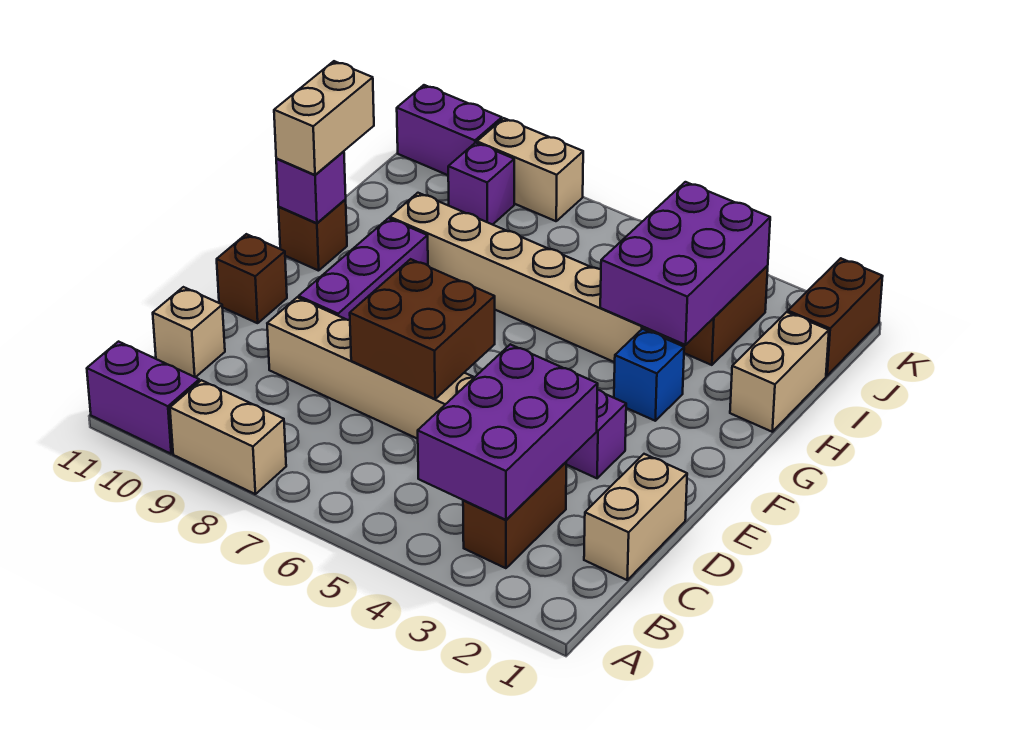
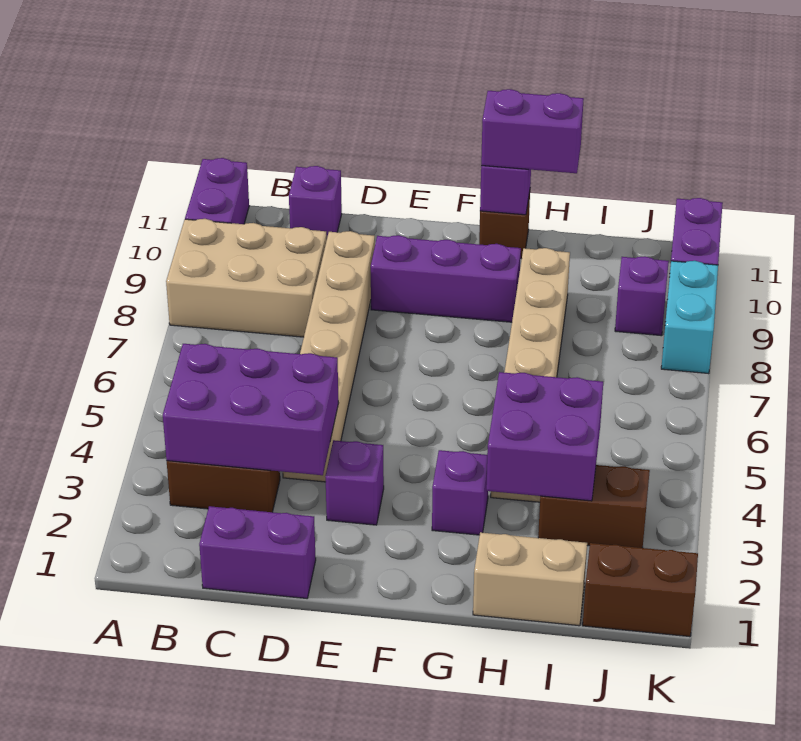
tan brick A8:A9 level 1 -> tan brick A8:C9 level 1
tan brick C1:D1 level 1 -> purple brick C1:D1 level 1
tan brick C11 level 1 -> purple brick C11 level 1
brown brick D6:E7 level 2 -> none
brown brick E11 level 1 -> none
blue brick G3 level 1 -> purple brick G3 level 1
tan brick G11:H11 level 3 -> purple brick G11:H11 level 3
purple brick H3:J4 level 2 -> purple brick H3:I4 level 2
tan brick K8:K9 level 1 -> cyan brick K8:K9 level 1

